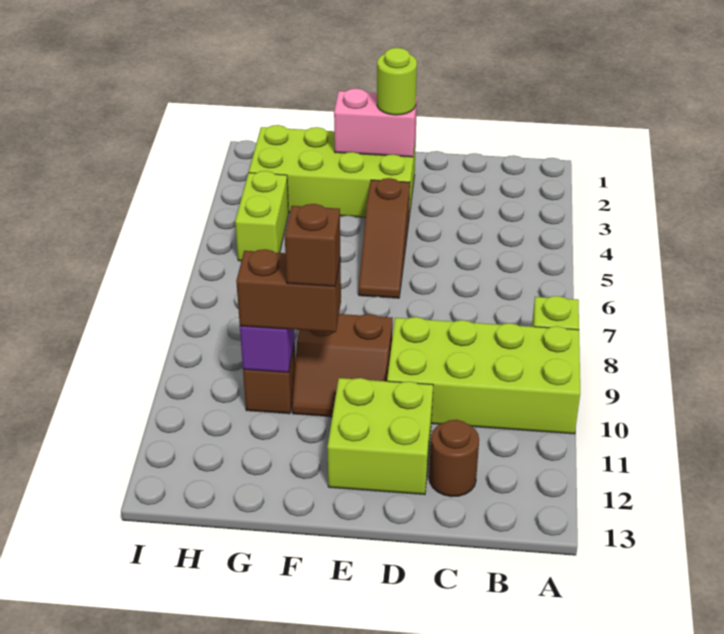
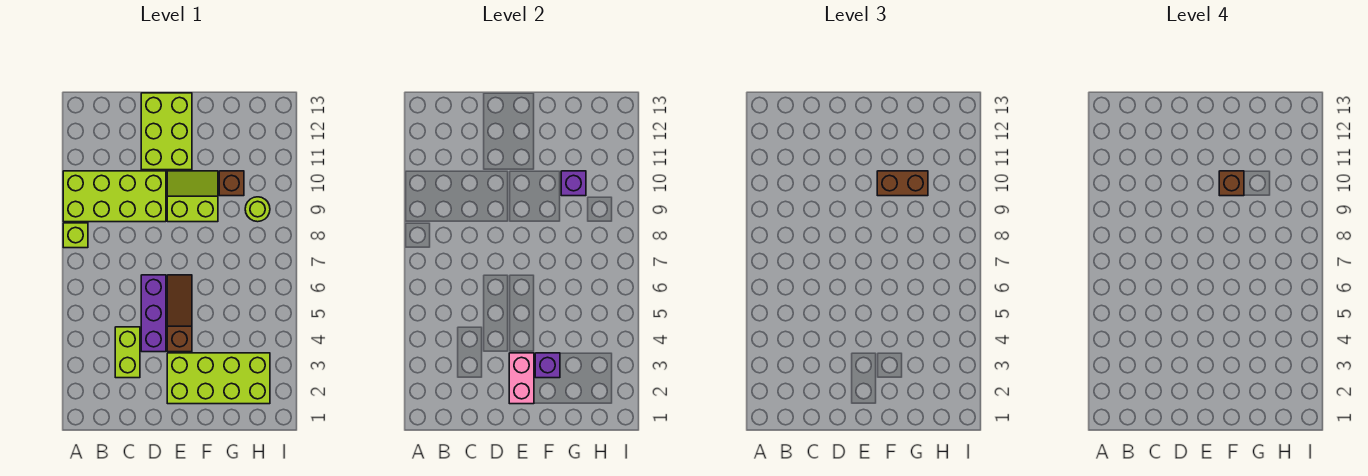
brown round brick C12 level 1 -> none
none -> purple brick D4:D6 level 1
lime brick D11:E12 level 1 -> lime brick D11:E13 level 1
pink brick E2:F2 level 2 -> pink brick E2:E3 level 2
lime round brick E2 level 3 -> lime round brick H9 level 1
brown slope E9:F10 level 1 top 9 -> lime slope E9:F10 level 1 top 9
none -> purple brick F3 level 2
lime brick H4:H5 level 1 -> lime brick C3:C4 level 1

